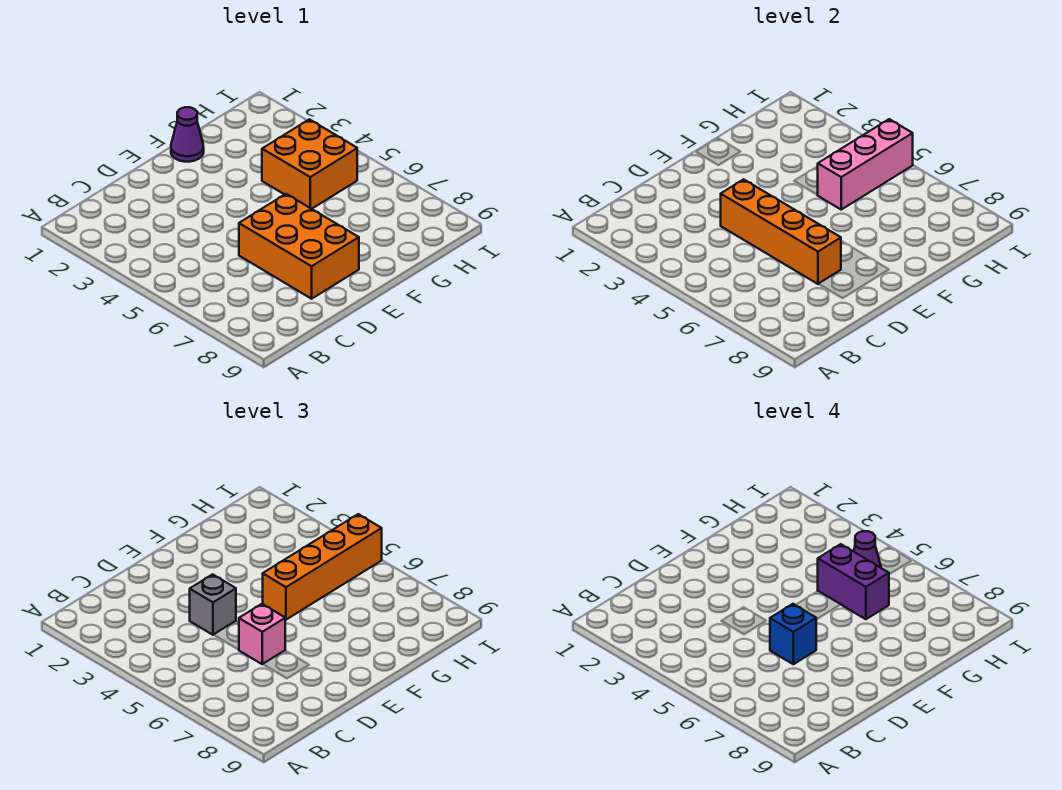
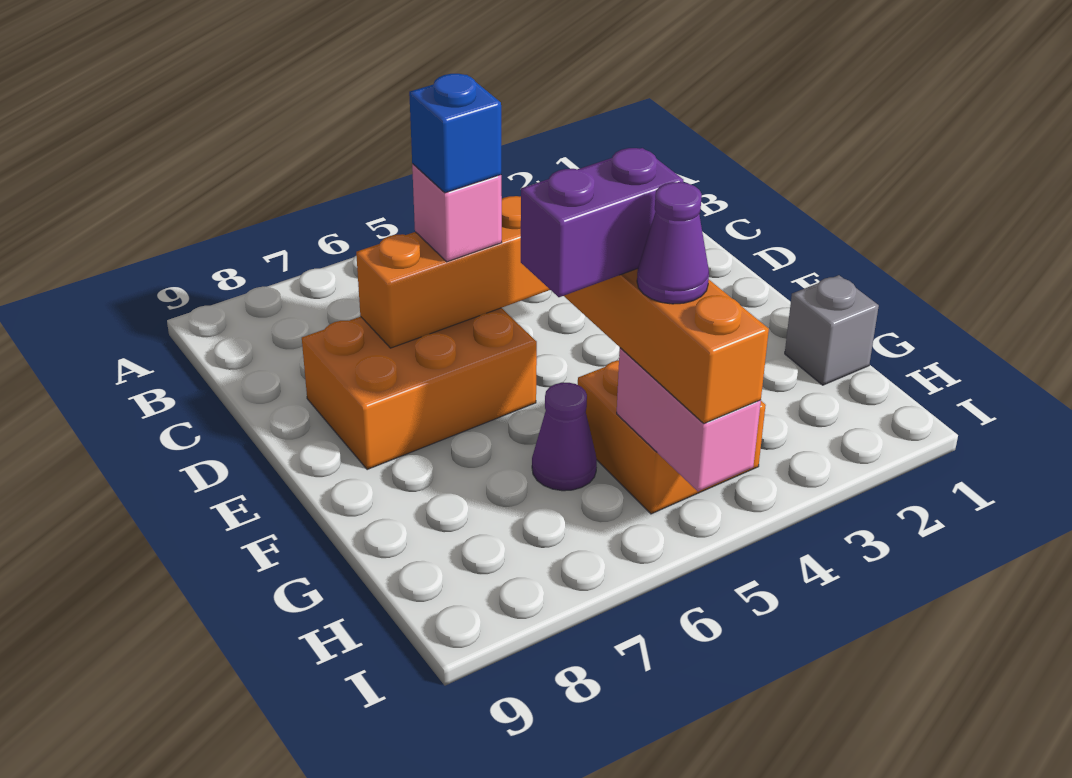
grey brick D4 level 3 -> grey brick G1 level 1
purple cone F1 level 1 -> purple cone G6 level 1
pink brick G5:I5 level 2 -> pink brick H5:I5 level 2

